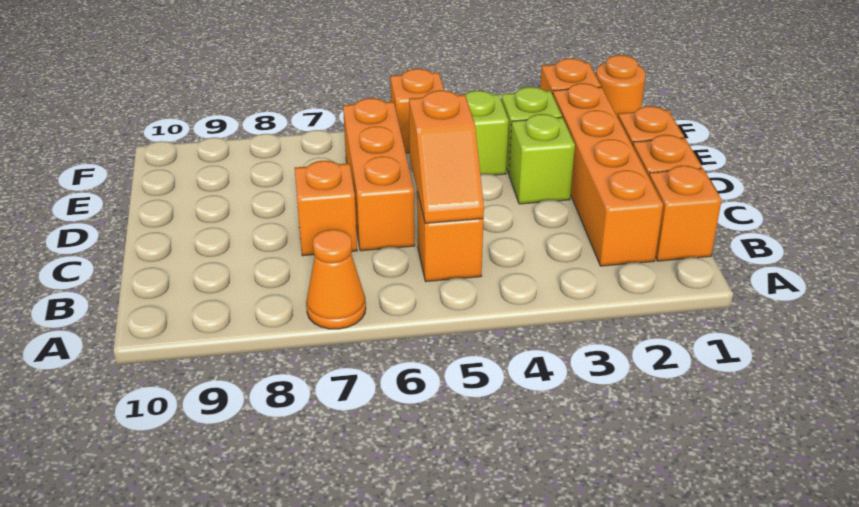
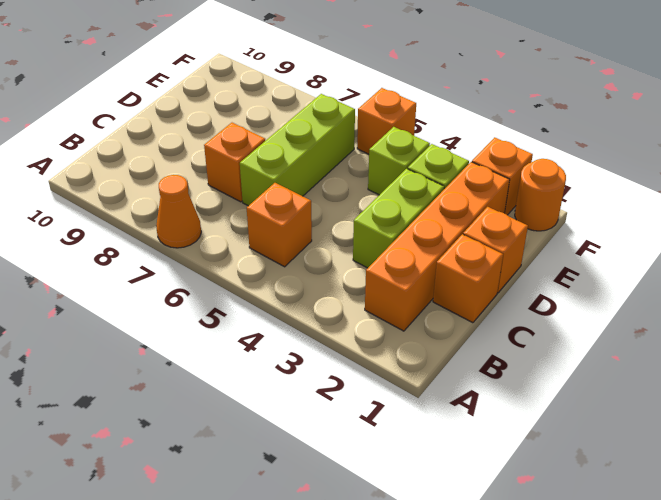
orange brick B1 level 1 -> none
orange slope B5:C5 level 2 top C -> none
orange brick C6:E6 level 1 -> lime brick C6:E6 level 1
lime brick D3 level 1 -> lime brick C3:D3 level 1

